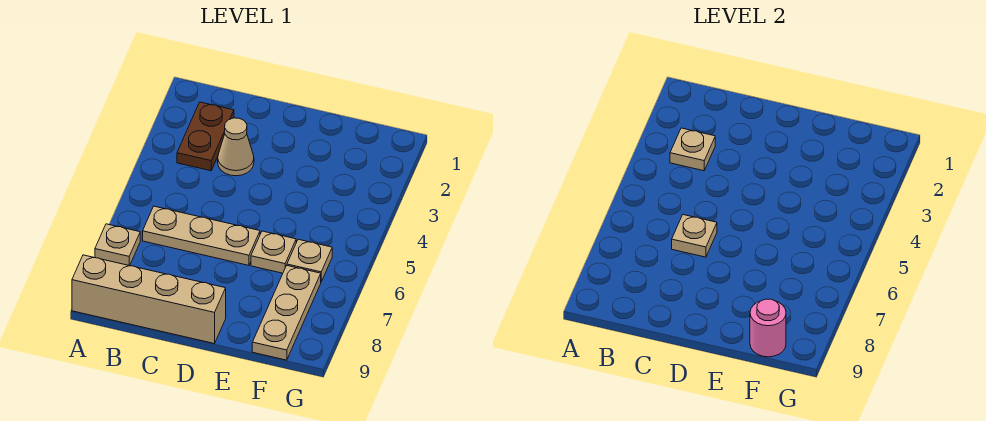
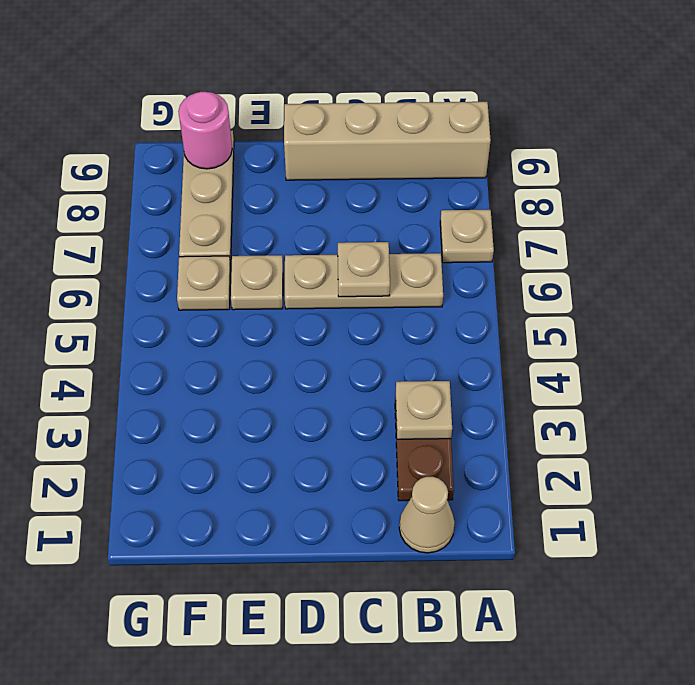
tan cone C3 level 1 -> tan cone B1 level 1

